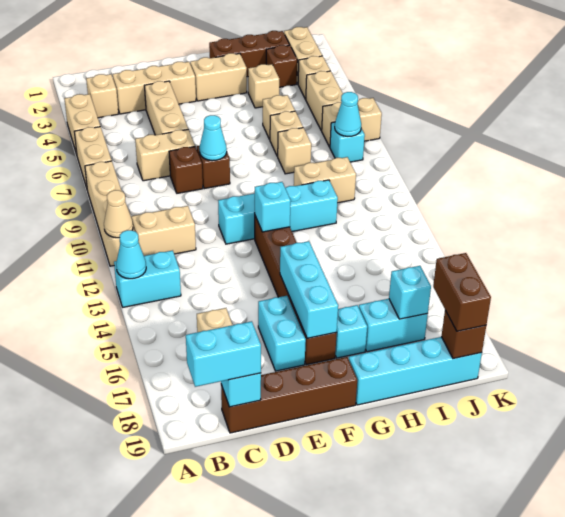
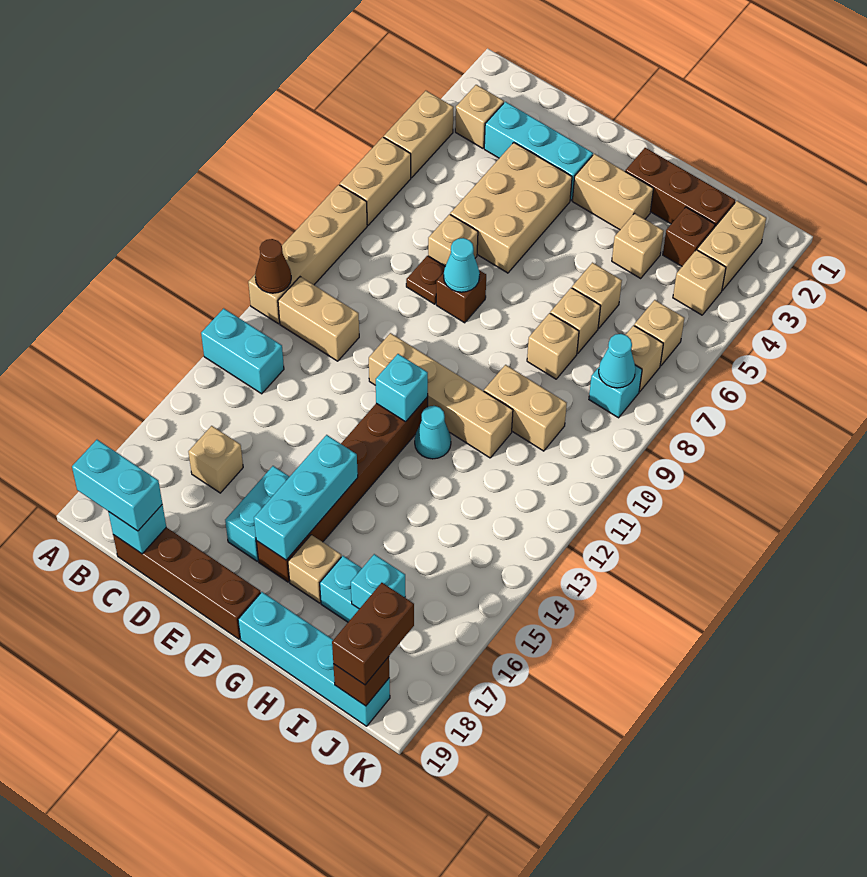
tan cone A11 level 2 -> brown cone A11 level 2
cyan cone A13 level 2 -> cyan cone G12 level 1
tan brick C3:E3 level 1 -> cyan brick C3:E3 level 1
tan brick C7:D7 level 1 -> tan brick D7 level 1
tan brick D4:D6 level 1 -> tan brick D4:E6 level 1
brown brick D8 level 1 -> brown plate D8 level 1
cyan brick E11:H11 level 1 -> tan brick E11:H11 level 1
cyan brick G17 level 1 -> tan brick G17 level 1
tan brick J5:J6 level 1 -> tan brick J6 level 1
tan brick J7:K7 level 1 -> tan brick J7 level 1

